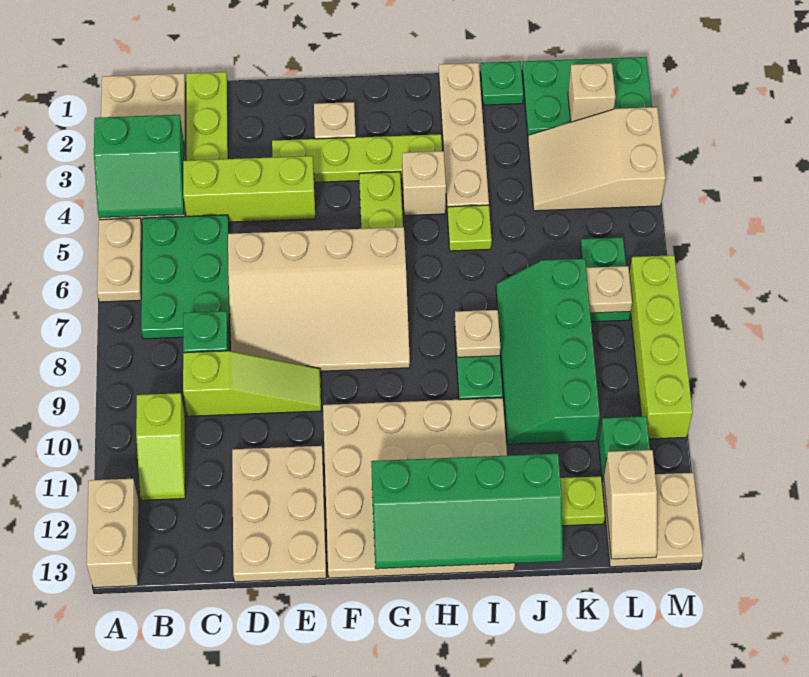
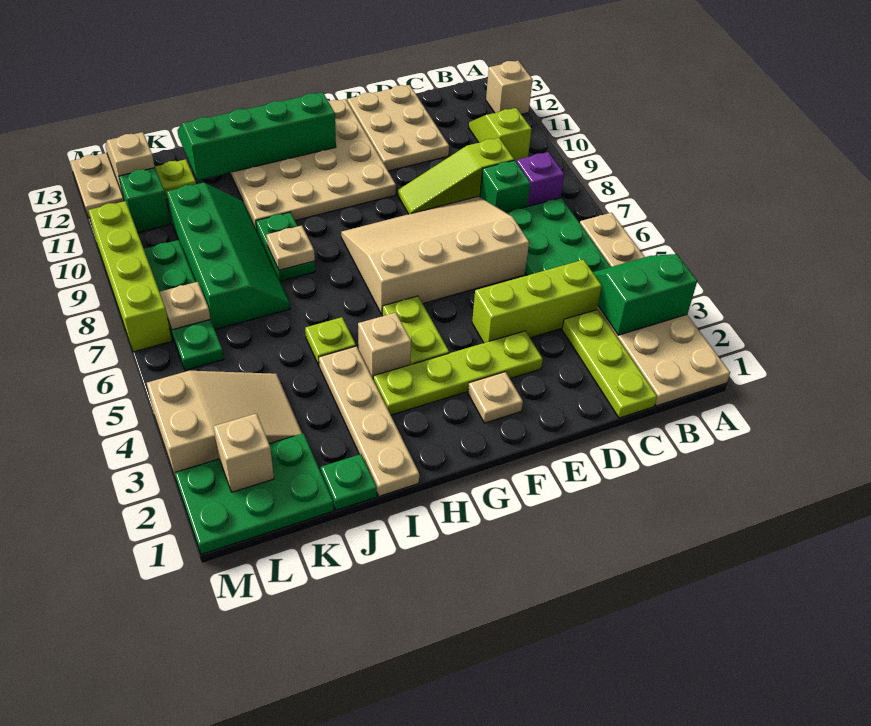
tan brick A12:A13 level 1 -> tan brick A12 level 1
none -> purple brick B8 level 1
green plate L6:L7 level 1 -> green plate L6:L9 level 1

